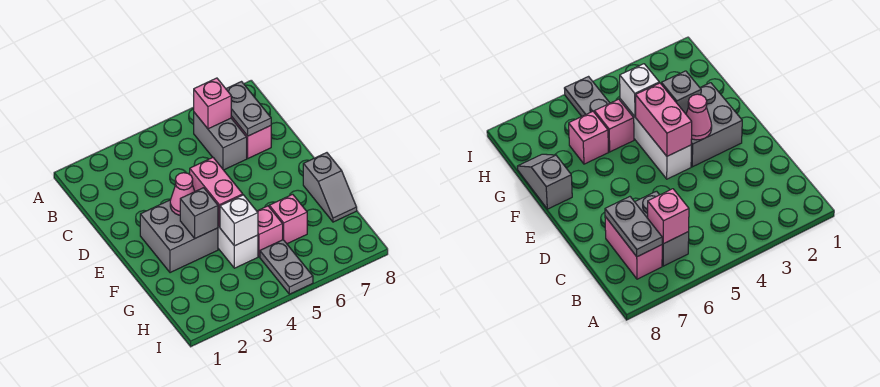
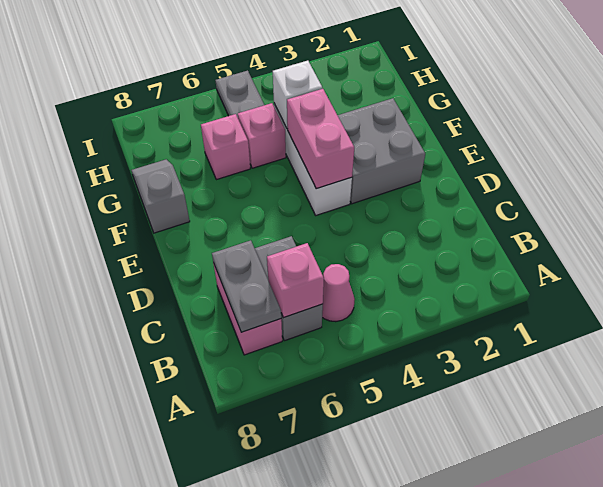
pink cone E3 level 2 -> pink cone B5 level 1
grey brick F3 level 2 -> none

